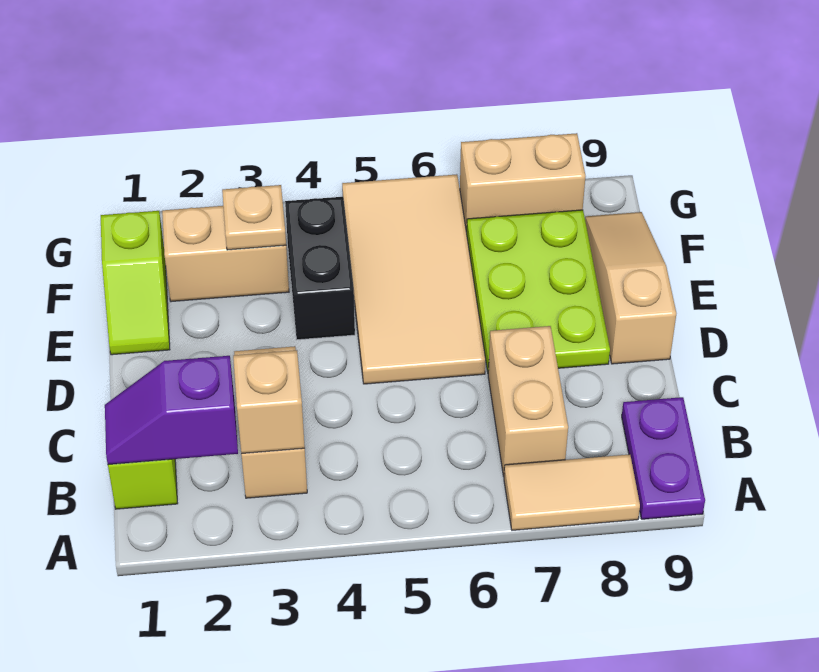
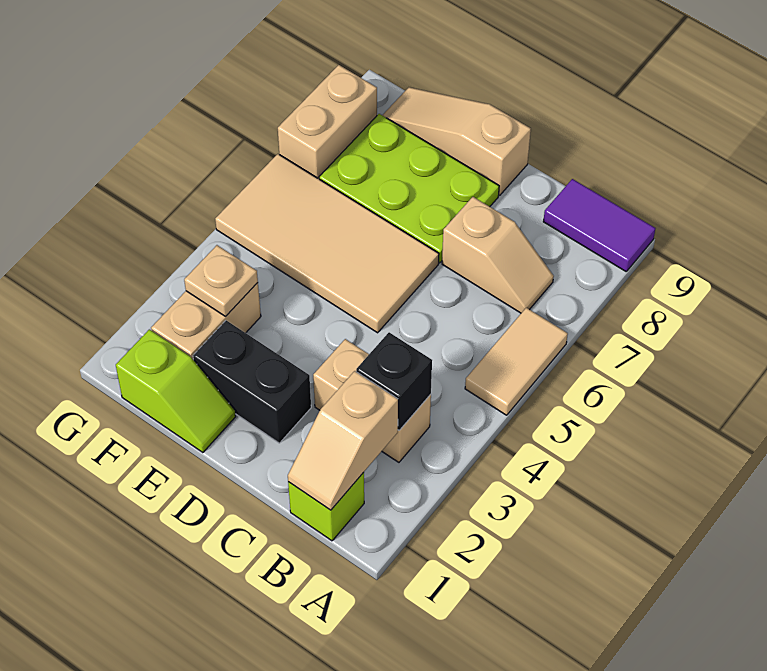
tan tile A7:A8 level 1 -> tan tile A5:A6 level 1
purple plate A9:B9 level 1 -> purple tile A9:B9 level 1
purple slope B1:B2 level 2 top 2 -> tan slope B1:B2 level 2 top 2
tan brick B3 level 2 -> black brick B3 level 2
tan brick B7:C7 level 1 -> tan slope B7:C7 level 1 top C
black brick E4:F4 level 1 -> black brick D2:E2 level 1

